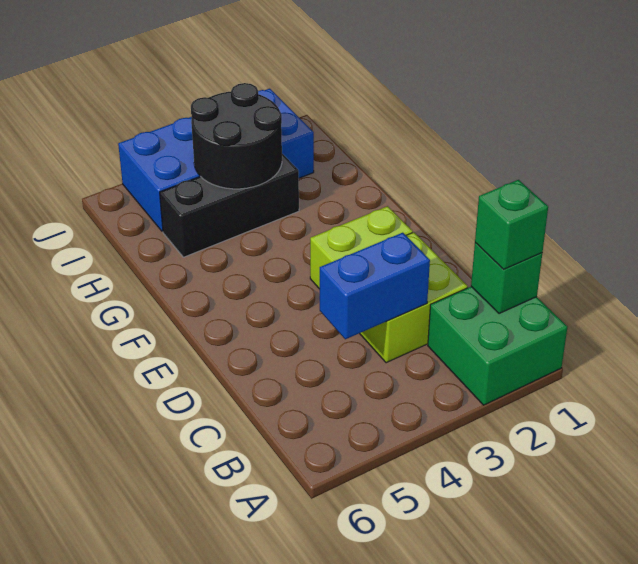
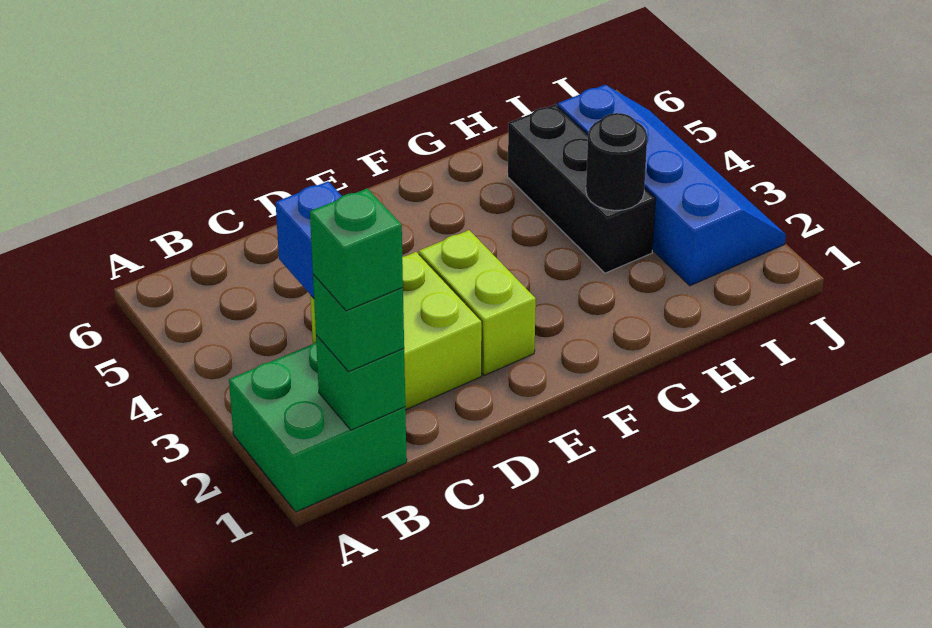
none -> green brick B1 level 4
black round brick H3:I4 level 2 -> black round brick H3 level 2
blue brick I2:J5 level 1 -> blue slope I2:J5 level 1 top I

